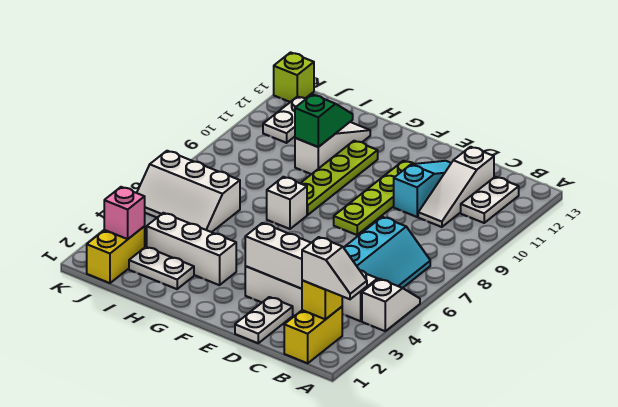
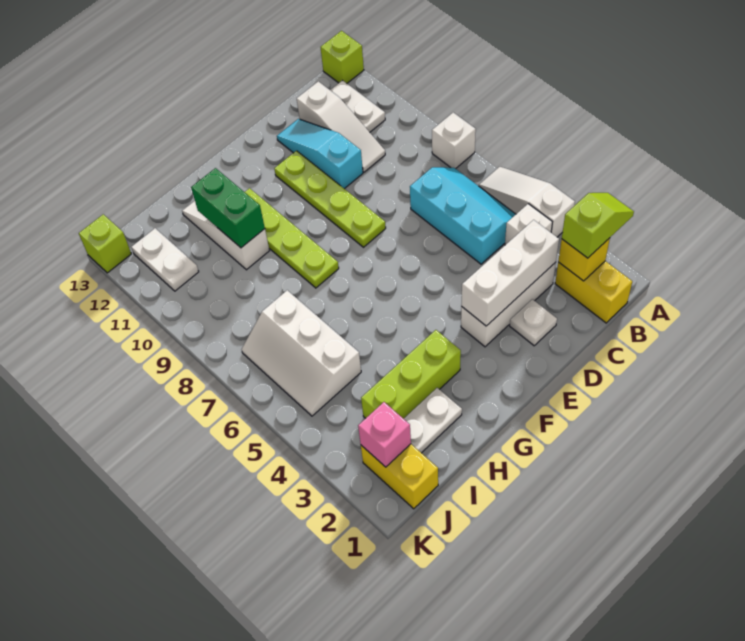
white slope A2:B2 level 3 top B -> lime slope A2:B2 level 3 top B
white slope A4:A5 level 1 top 4 -> white slope A4:A6 level 1 top 4
none -> lime brick A13 level 1
white plate D1:D2 level 1 -> white plate D2 level 1
white brick G3:I3 level 1 -> lime brick G3:I3 level 1
white brick G7 level 1 -> white brick A8 level 1
green slope H10:H11 level 2 top 10 -> green brick H10:H11 level 2
white slope I5:K6 level 1 top 6 -> white slope I5:J7 level 1 top I

